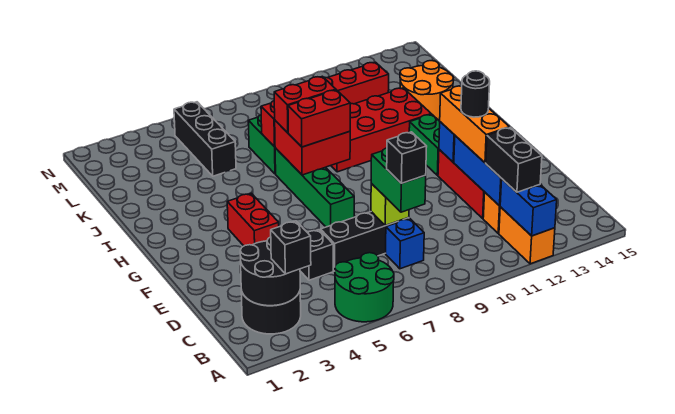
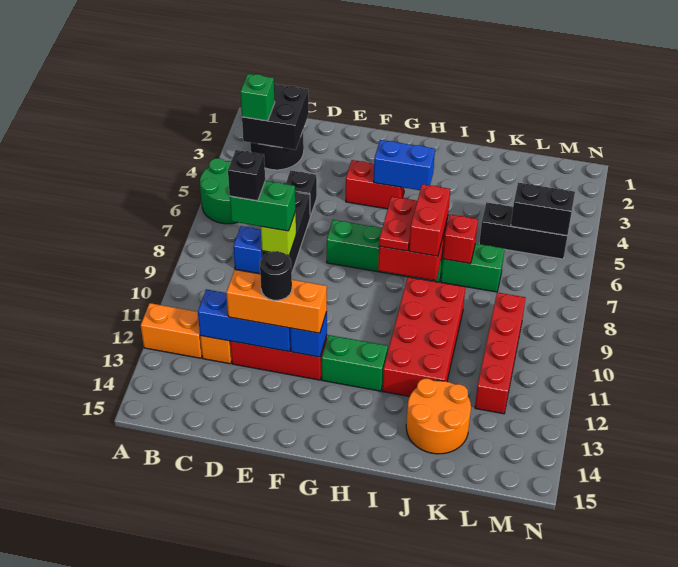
blue brick A12:B12 level 2 -> blue brick G4:H4 level 2
black round brick B2:C3 level 2 -> black brick B2:C3 level 2
black brick B3 level 3 -> green brick B3 level 3
black brick B12:C12 level 3 -> black brick L5:M5 level 2
red brick H7:H8 level 3 -> red plate H7:H8 level 3

